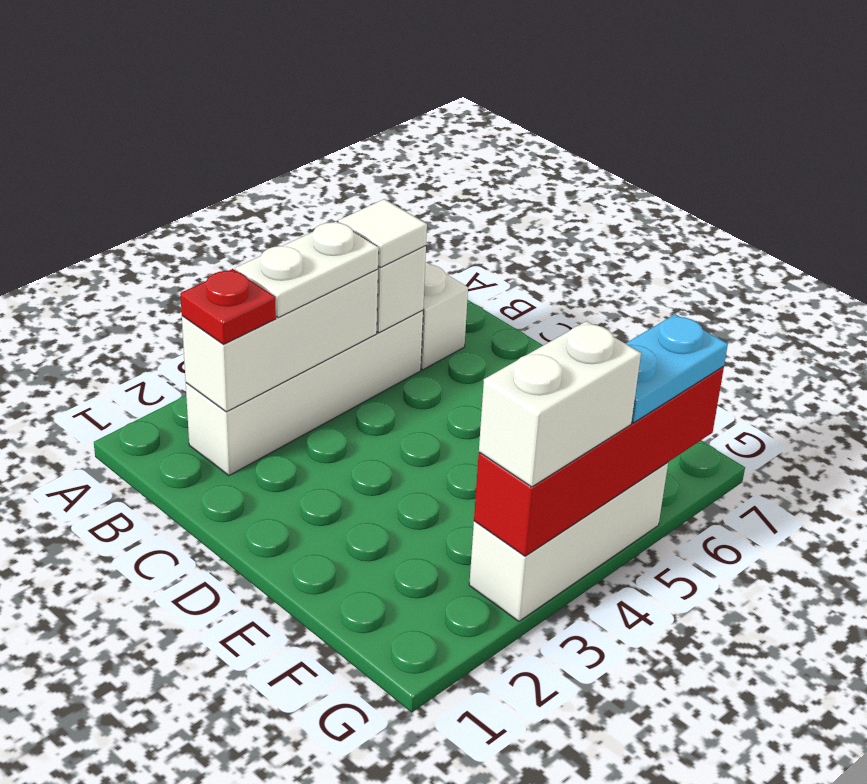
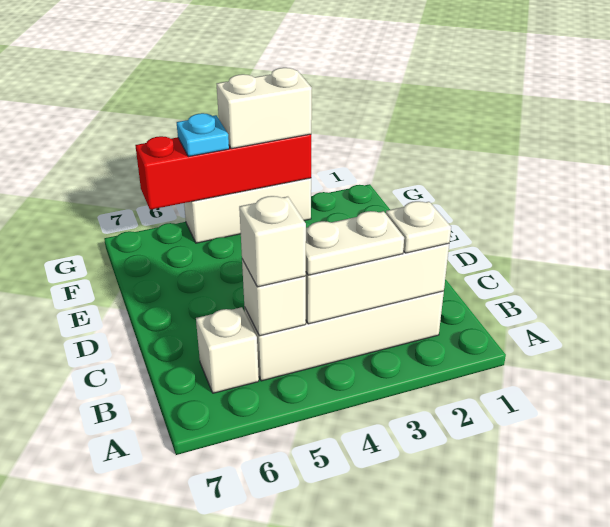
red plate B2 level 3 -> white plate B2 level 3
white tile B5 level 3 -> white brick B5 level 3
cyan plate G5:G6 level 3 -> cyan plate G5 level 3

